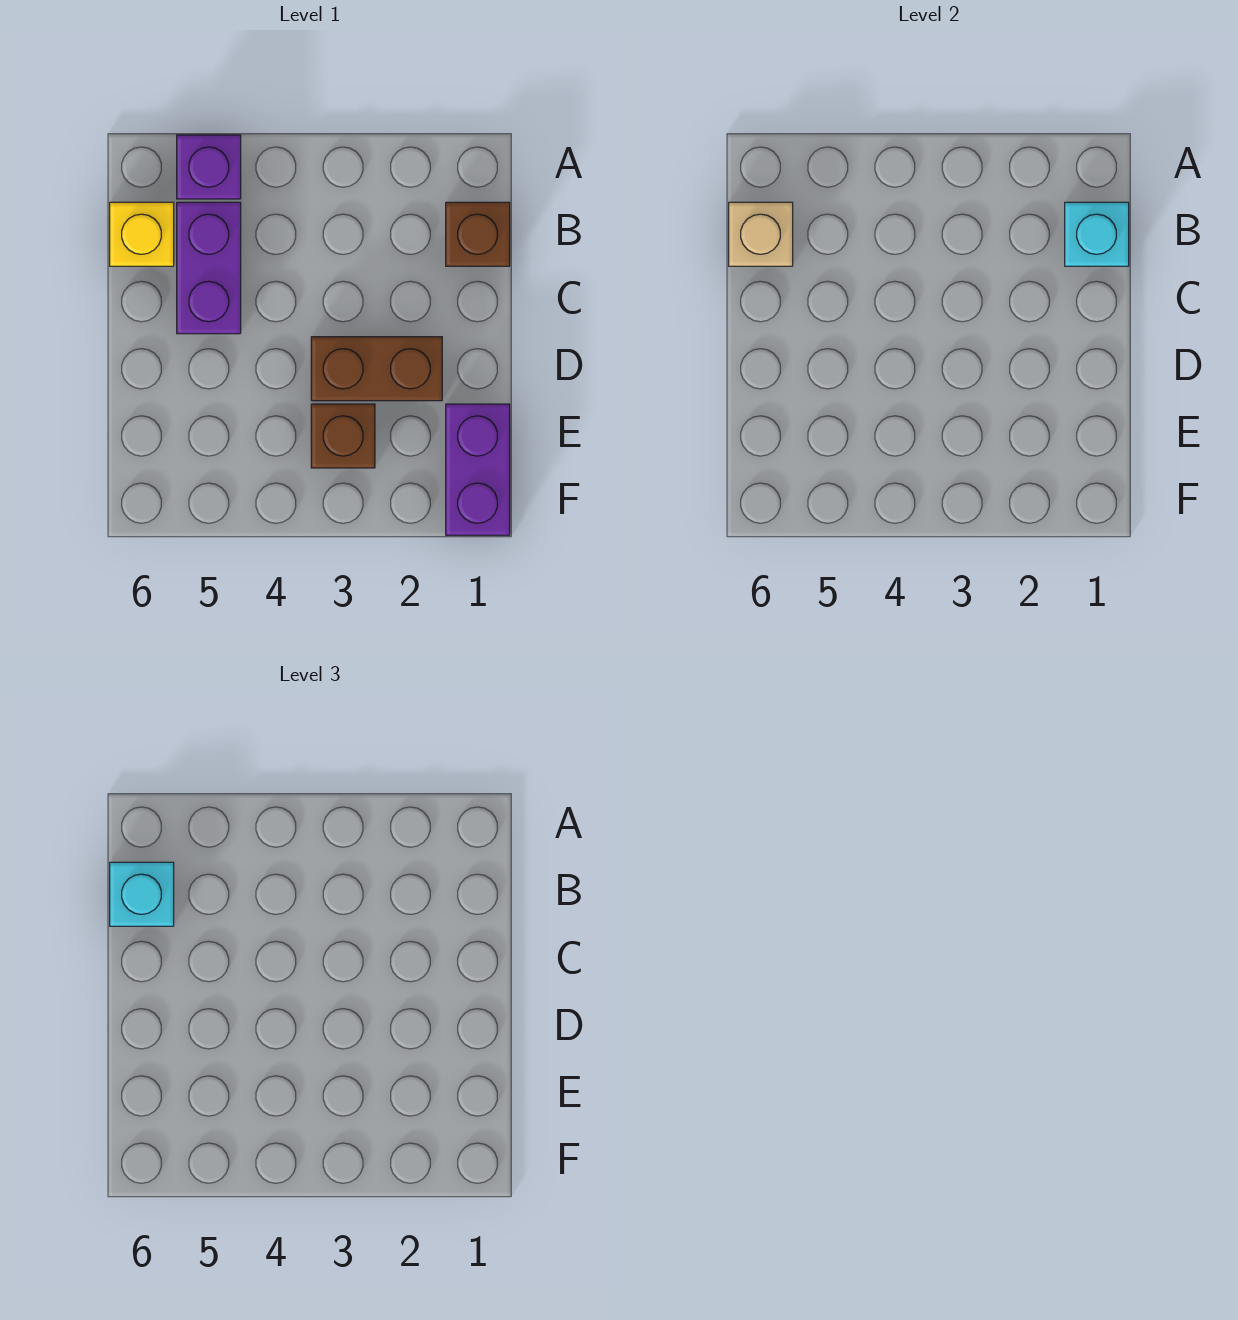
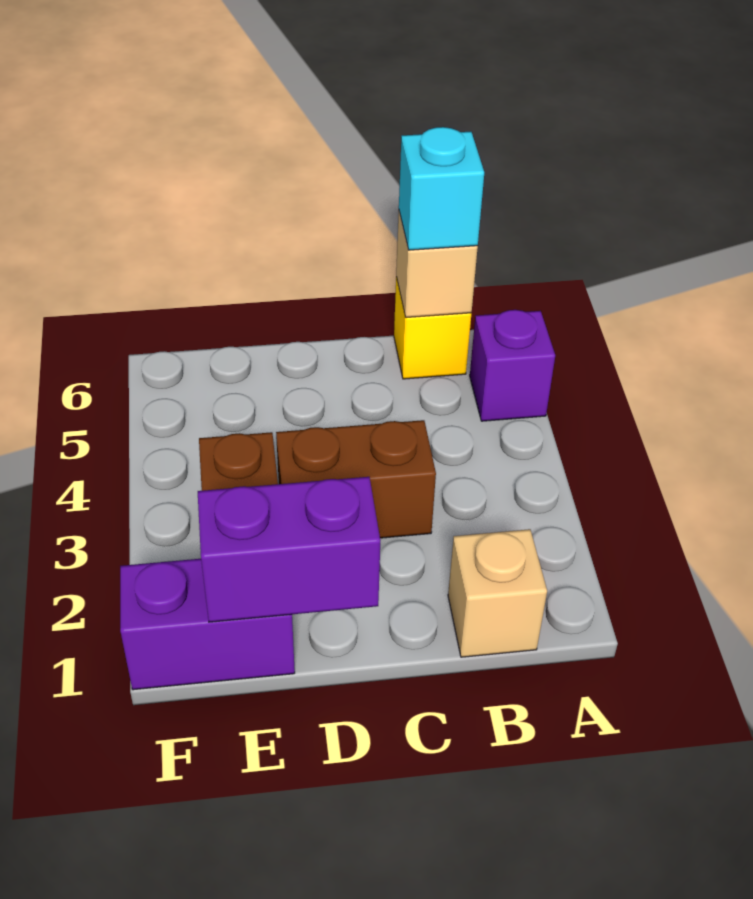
brown brick B1 level 1 -> tan brick B1 level 1
cyan brick B1 level 2 -> none
purple brick B5:C5 level 1 -> purple brick D1:E1 level 2
brown brick D2:D3 level 1 -> brown brick C3:D3 level 1

